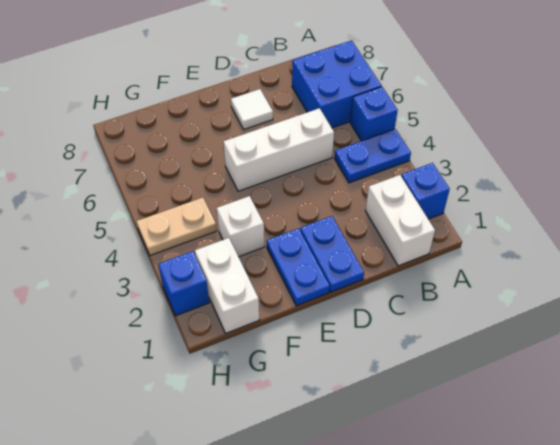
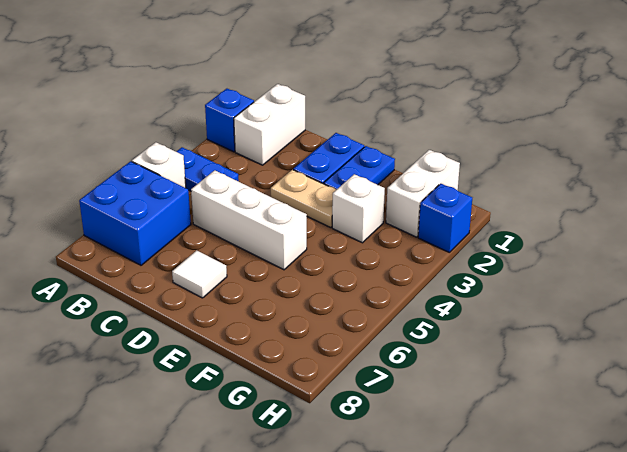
blue brick A5 level 1 -> white brick A5 level 1
tan plate G4:H4 level 1 -> tan plate D3:E3 level 1

